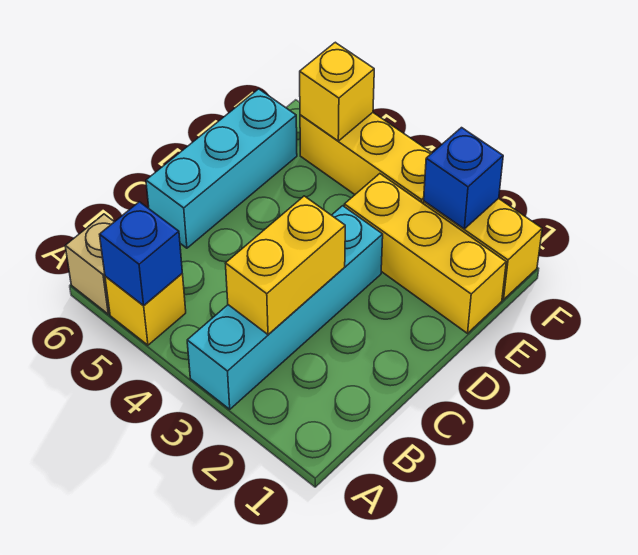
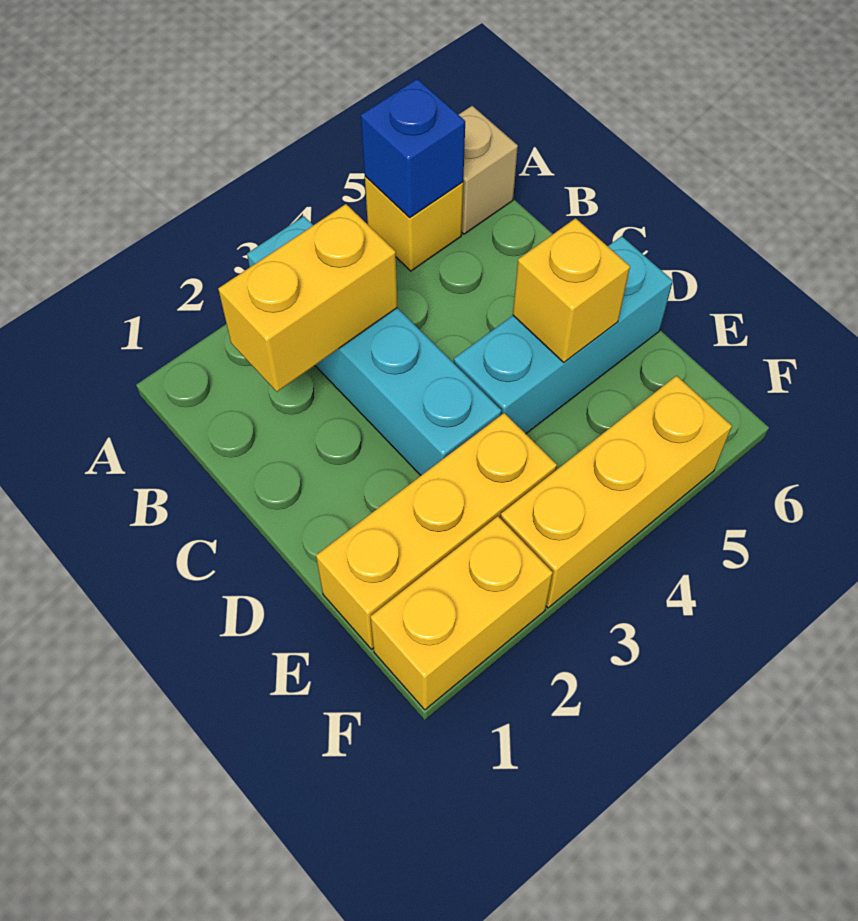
yellow brick B3:C3 level 2 -> yellow brick B2:B3 level 2
cyan brick C6:E6 level 1 -> cyan brick D4:D6 level 1
blue brick F2 level 2 -> none
yellow brick F5 level 2 -> yellow brick D5 level 2

